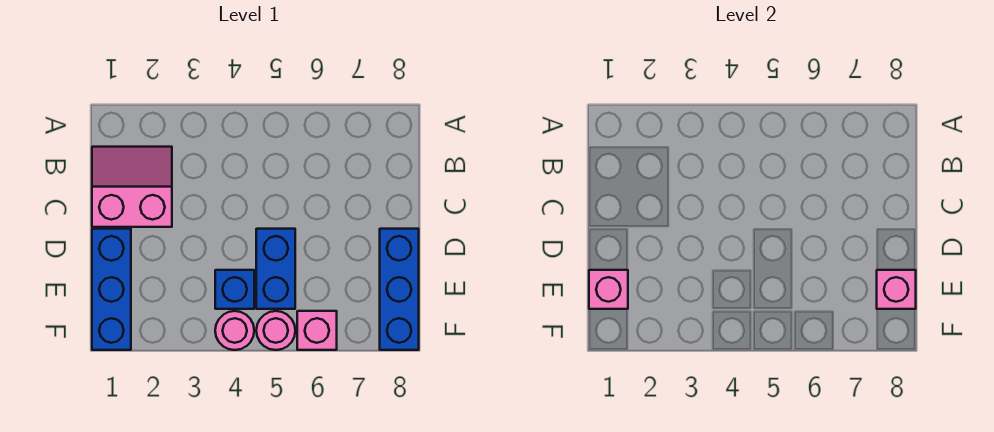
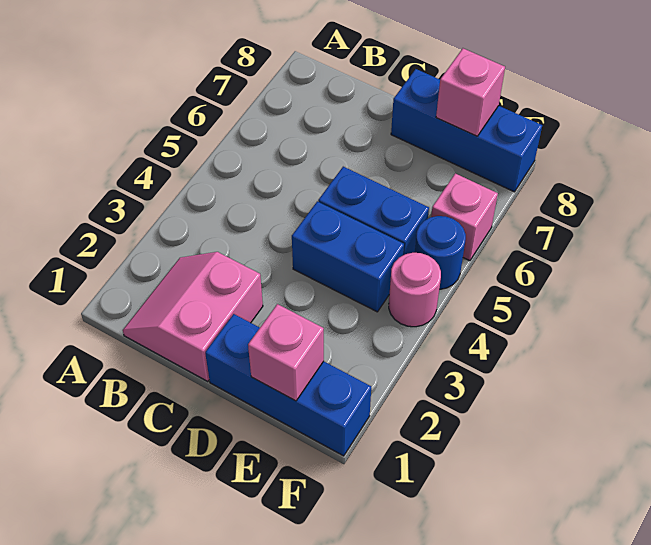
blue brick E4 level 1 -> blue brick D4:E4 level 1
pink round brick F5 level 1 -> blue round brick F5 level 1

